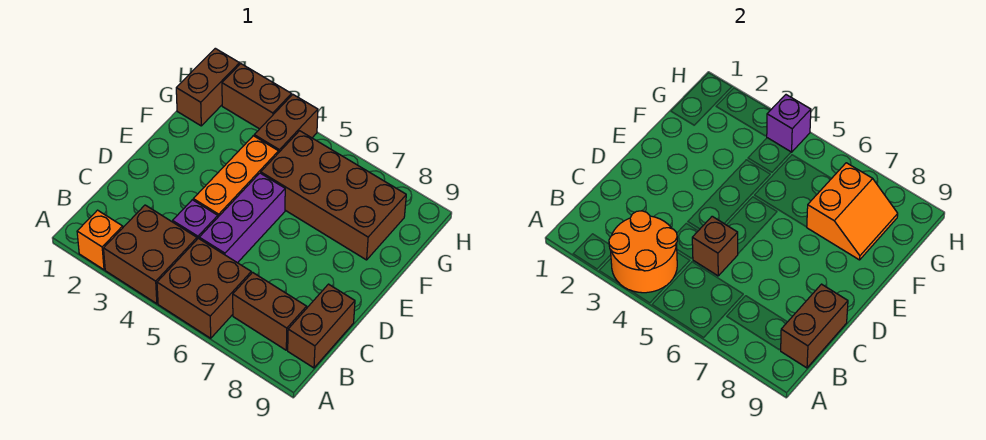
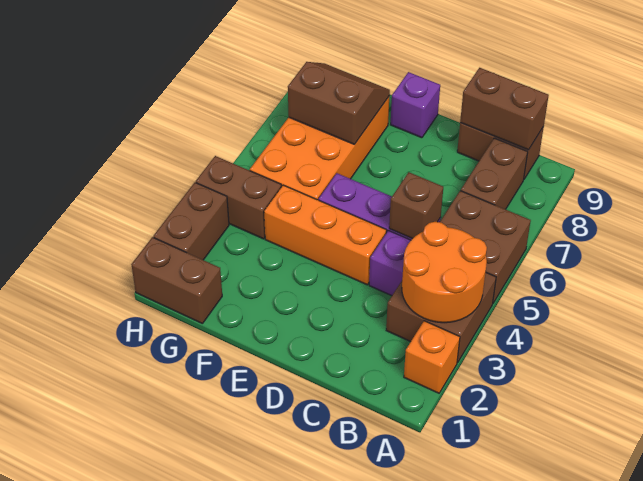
brown brick F5:G8 level 1 -> orange brick F5:G8 level 1
orange slope F7:G8 level 2 top 7 -> brown slope F7:G8 level 2 top 7
purple brick H4 level 2 -> purple brick E9 level 1

